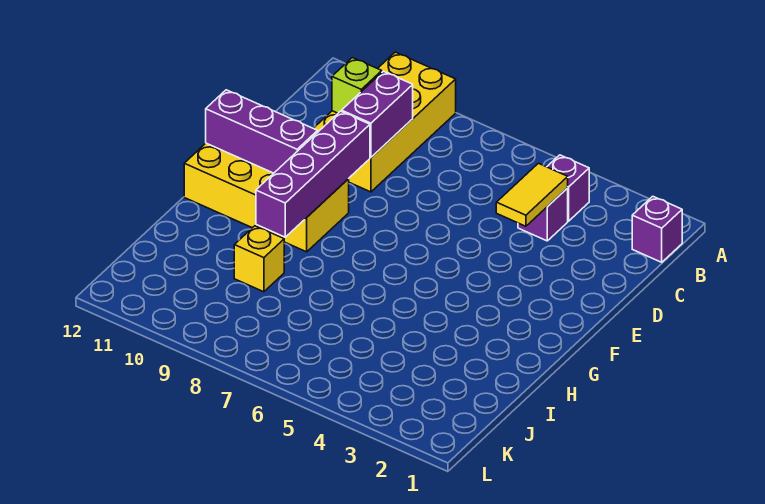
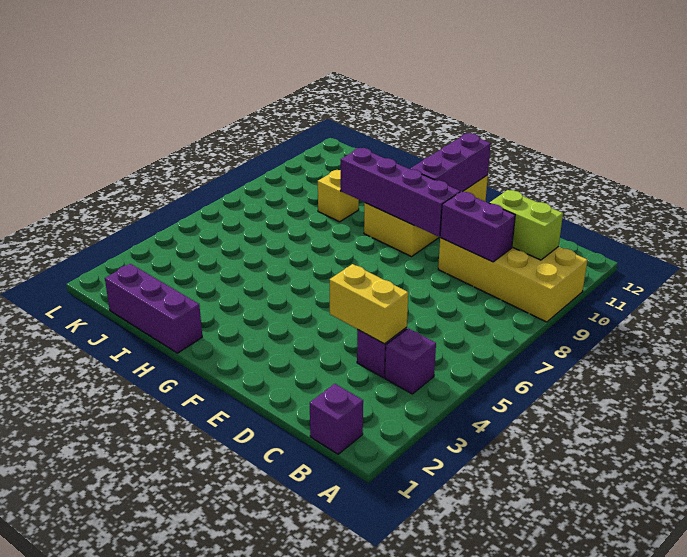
yellow tile C4:D4 level 2 -> yellow brick C4:D4 level 2
lime brick C10 level 2 -> lime brick B10:C10 level 2
none -> purple brick H1:J1 level 1

